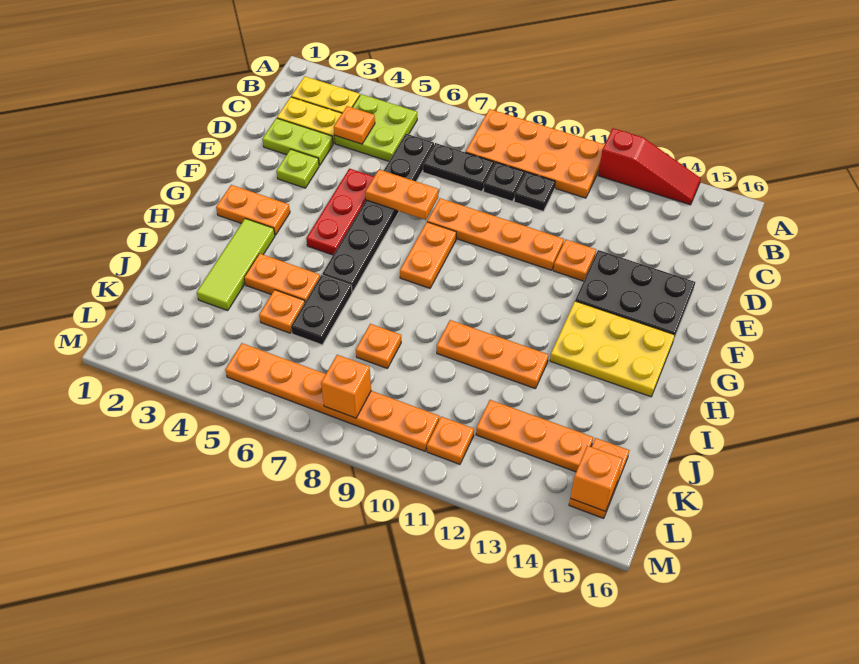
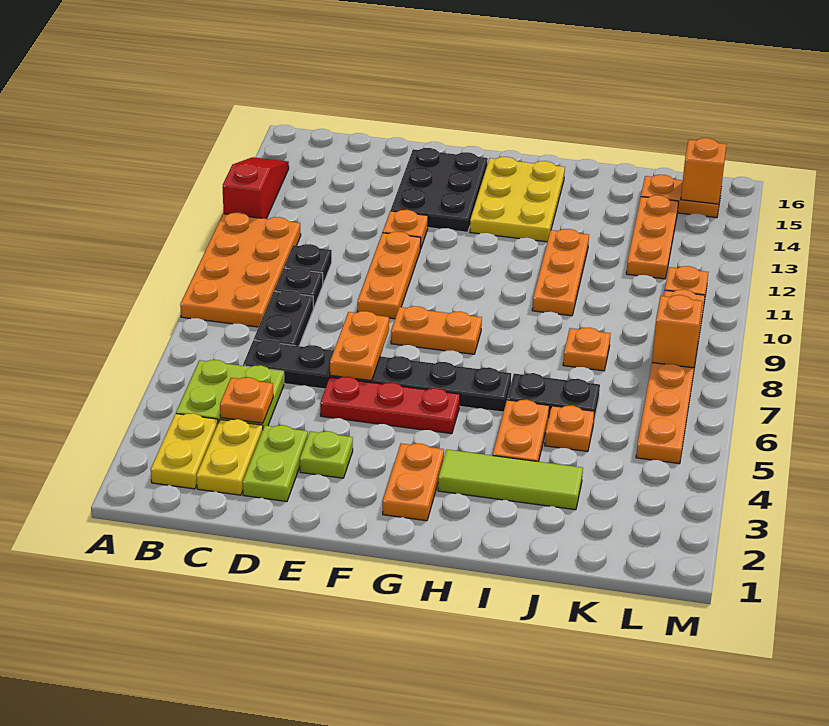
orange plate E8:E11 level 1 -> orange plate E9:E11 level 1

